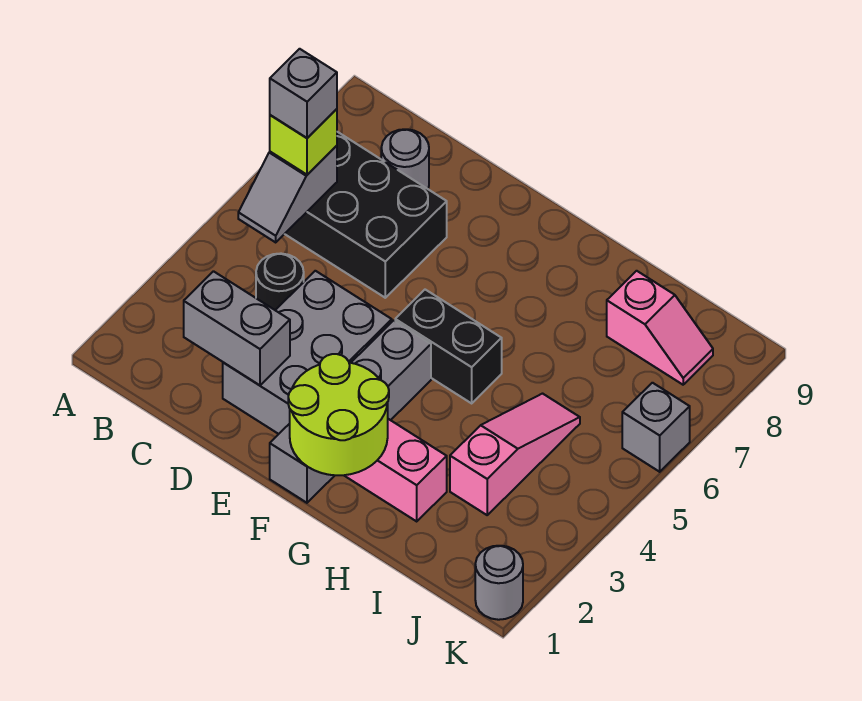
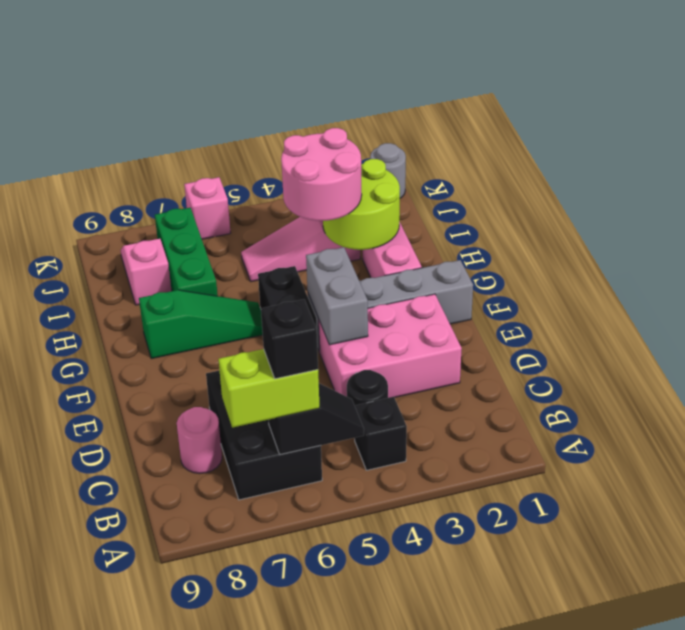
none -> black brick B4 level 1
grey slope B5:B6 level 2 top 6 -> black slope B5:B6 level 2 top 6
lime brick B6 level 3 -> lime brick B6:B7 level 3
grey brick B6 level 4 -> black brick B6 level 4
grey brick C2:D2 level 2 -> grey brick E4:F4 level 2
grey round brick C8 level 1 -> pink round brick C8 level 1
grey brick D2:E4 level 1 -> pink brick D2:E4 level 1
lime round brick F1:G2 level 2 -> lime round brick H2:I3 level 2
none -> green slope G6:G8 level 1 top 8
none -> pink round brick H3:I4 level 3
none -> green brick H7:J7 level 1
grey brick K6 level 1 -> pink brick K6 level 1

